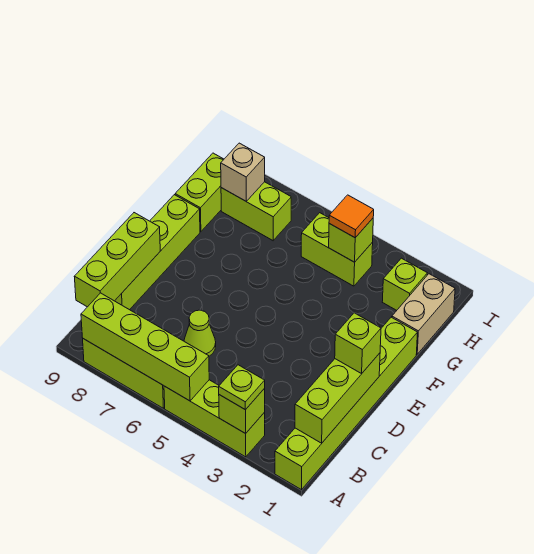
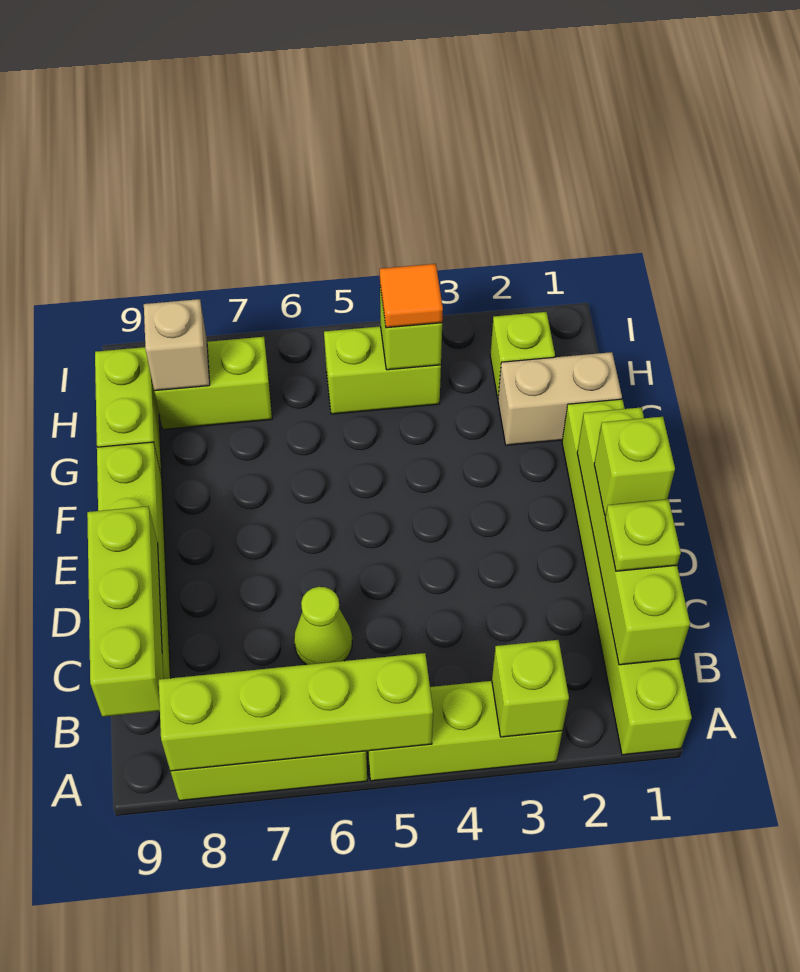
lime plate A3 level 3 -> lime plate C1 level 3
lime brick B1:D1 level 2 -> lime brick B1:E1 level 2
tan brick G1:H1 level 1 -> tan brick G1:G2 level 1

